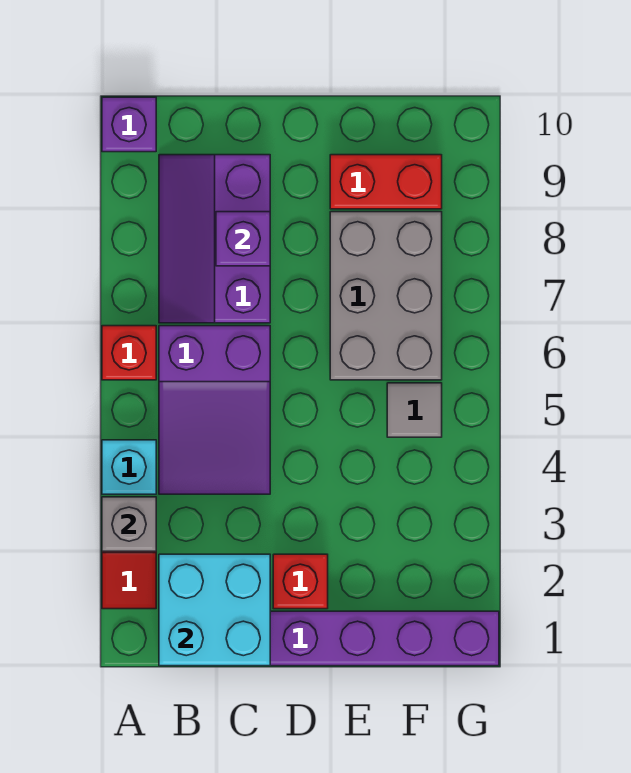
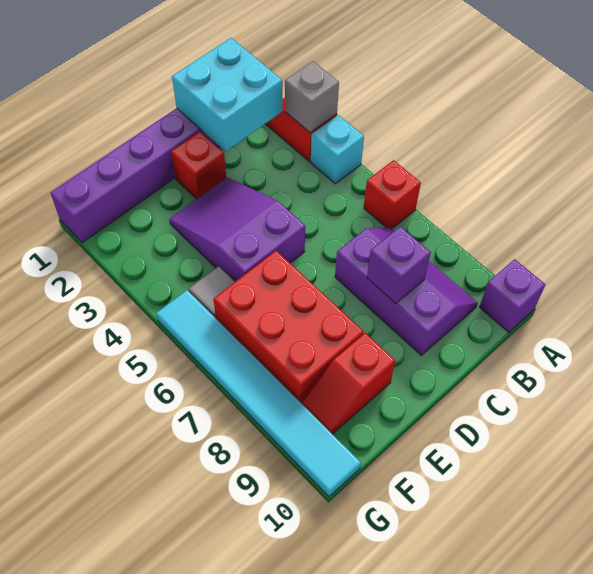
purple slope B4:C6 level 1 top 6 -> purple slope D3:E5 level 1 top 5
grey brick E6:F8 level 1 -> red brick E6:F8 level 1
red brick E9:F9 level 1 -> red slope E9:F9 level 1 top E
none -> cyan tile G5:G10 level 1

